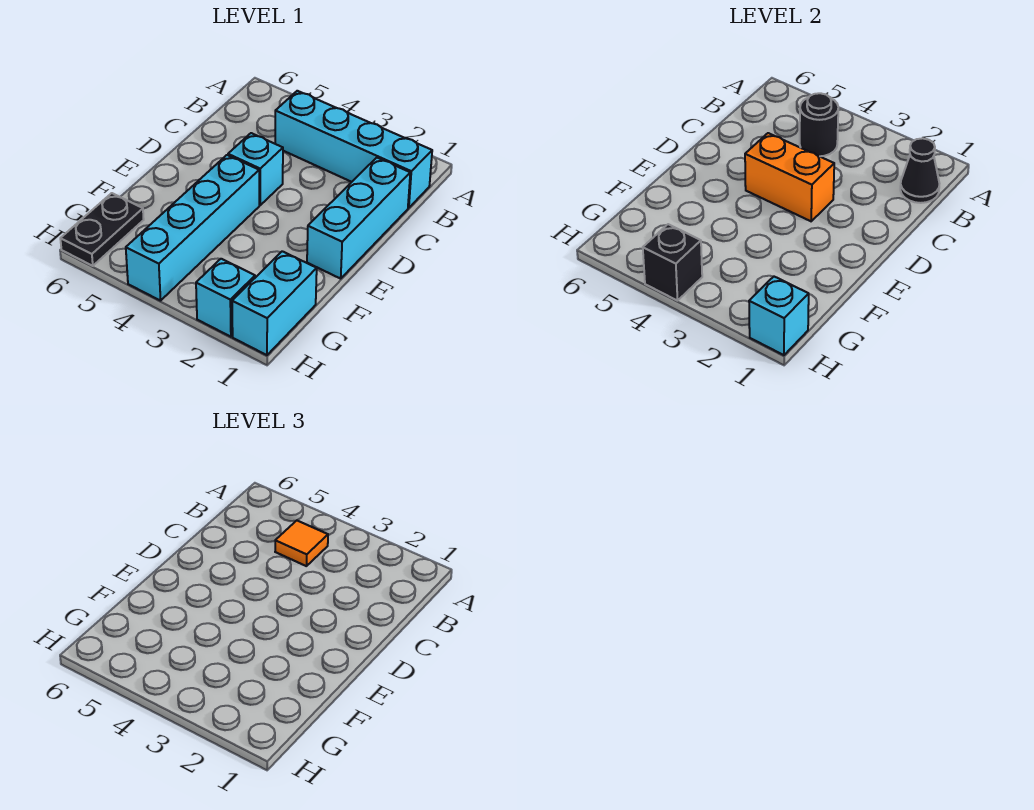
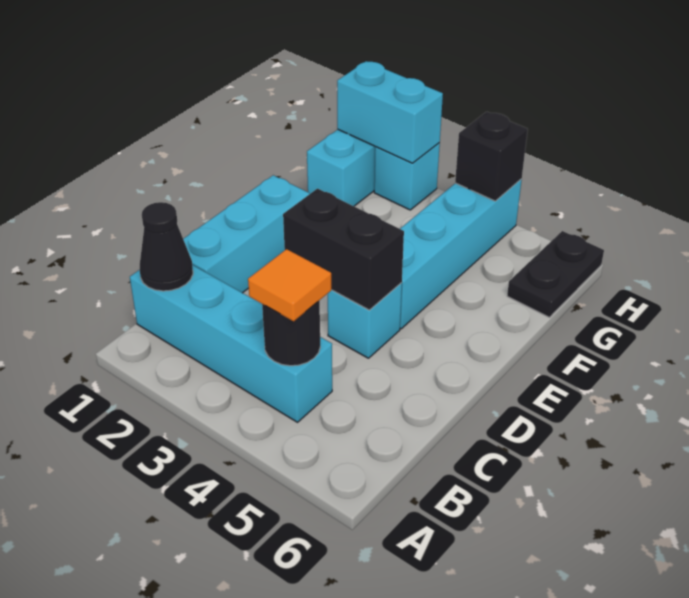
orange brick D3:D4 level 2 -> black brick D3:D4 level 2
cyan brick H1 level 2 -> cyan brick H1:H2 level 2

